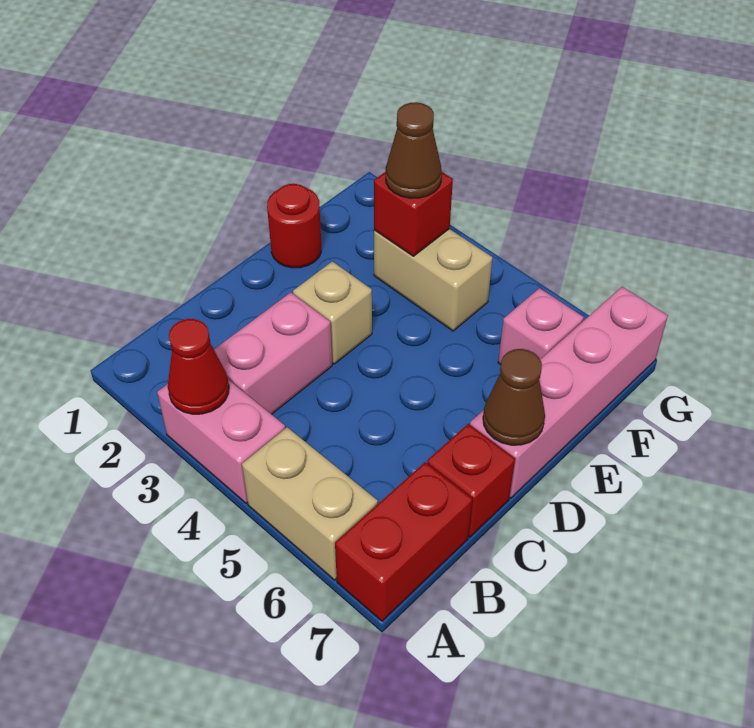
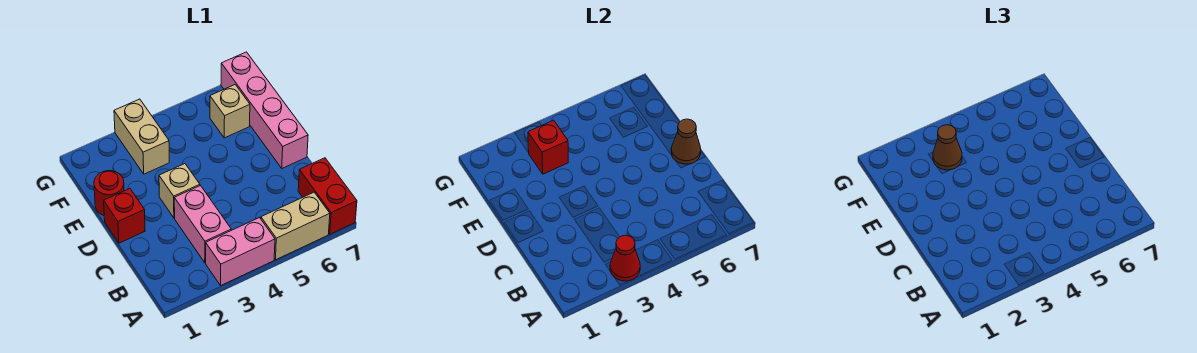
red brick C7 level 1 -> red brick D1 level 1
tan brick F3:F4 level 1 -> tan brick F3:G3 level 1
pink brick F6 level 1 -> tan brick F6 level 1

